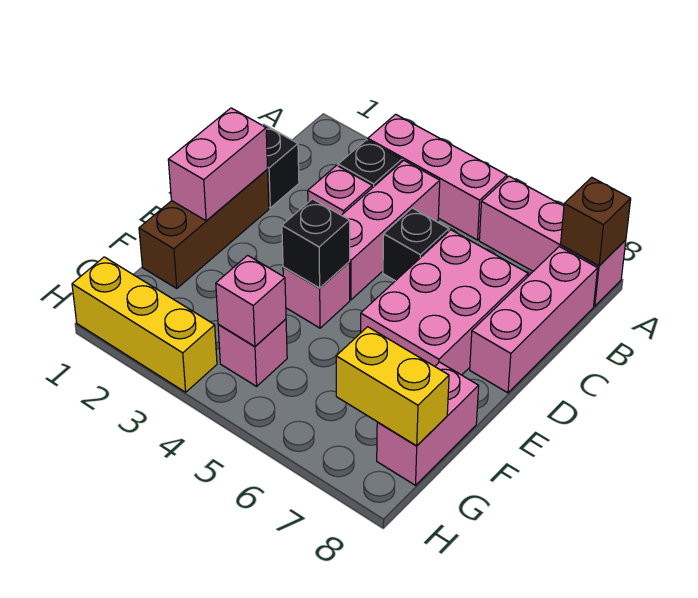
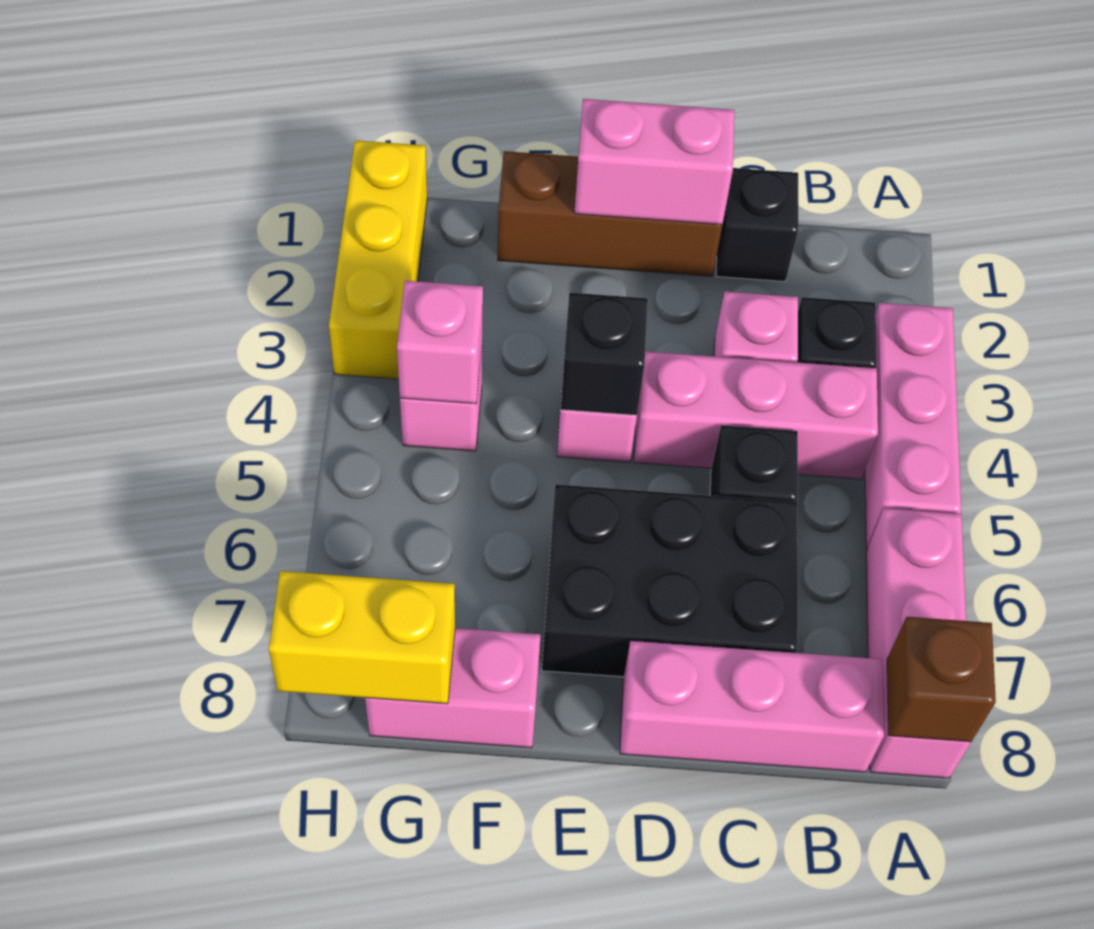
pink brick C6:E7 level 1 -> black brick C6:E7 level 1
yellow brick G7:G8 level 2 -> yellow brick G8:H8 level 2

